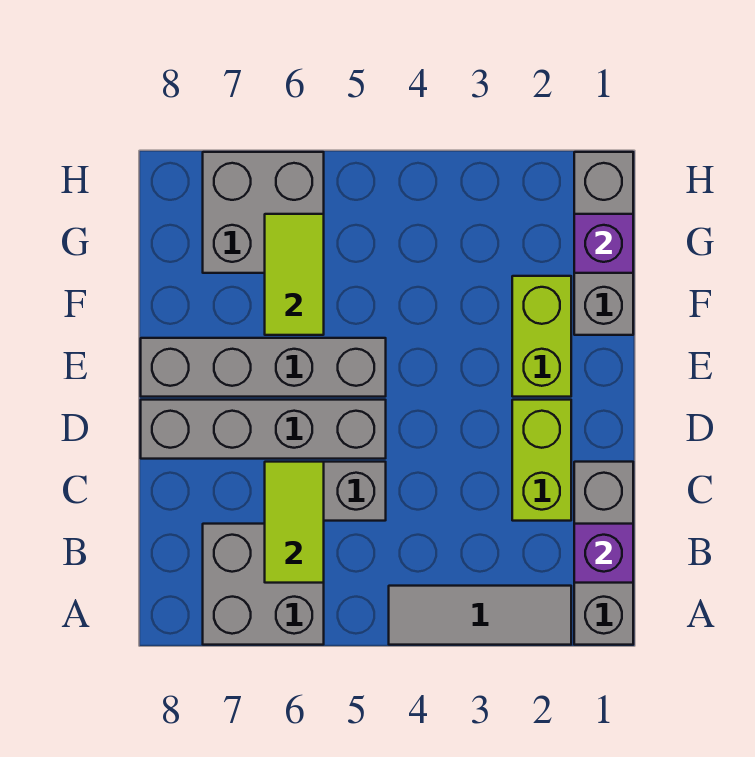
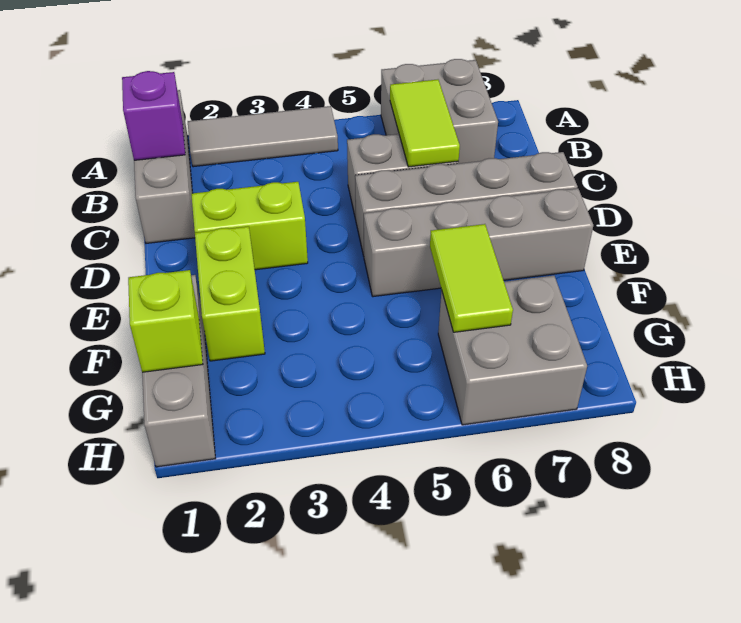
lime brick C2:D2 level 1 -> lime brick D2:D3 level 1
purple brick G1 level 2 -> lime brick G1 level 2

